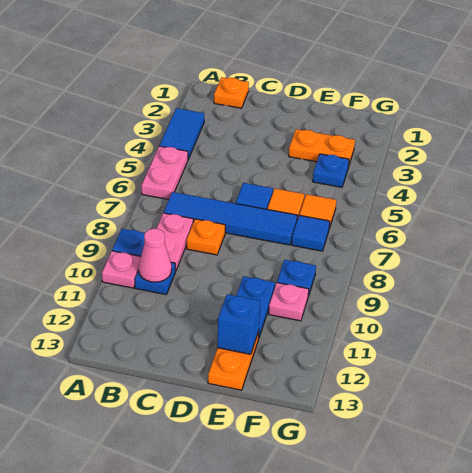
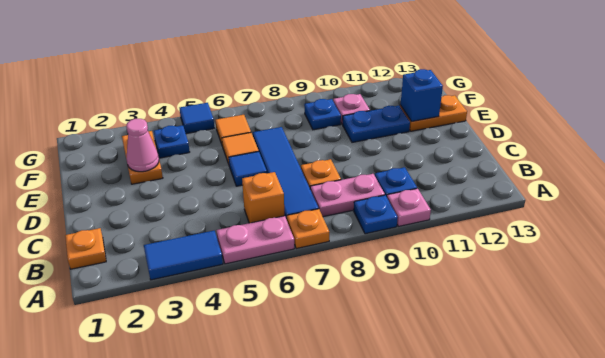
none -> orange plate A7 level 1
none -> orange brick B6 level 1
pink cone B10 level 2 -> pink cone E3 level 2
blue tile F7 level 1 -> blue tile G5 level 1

